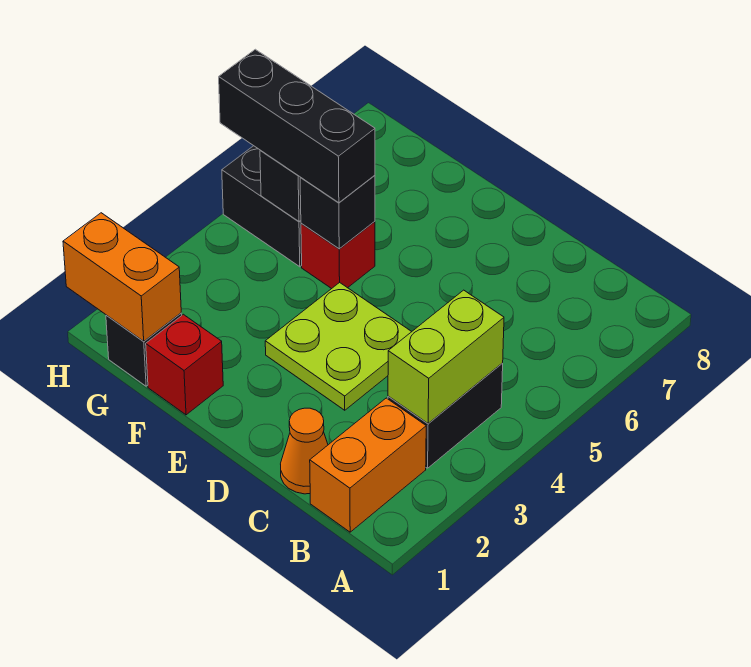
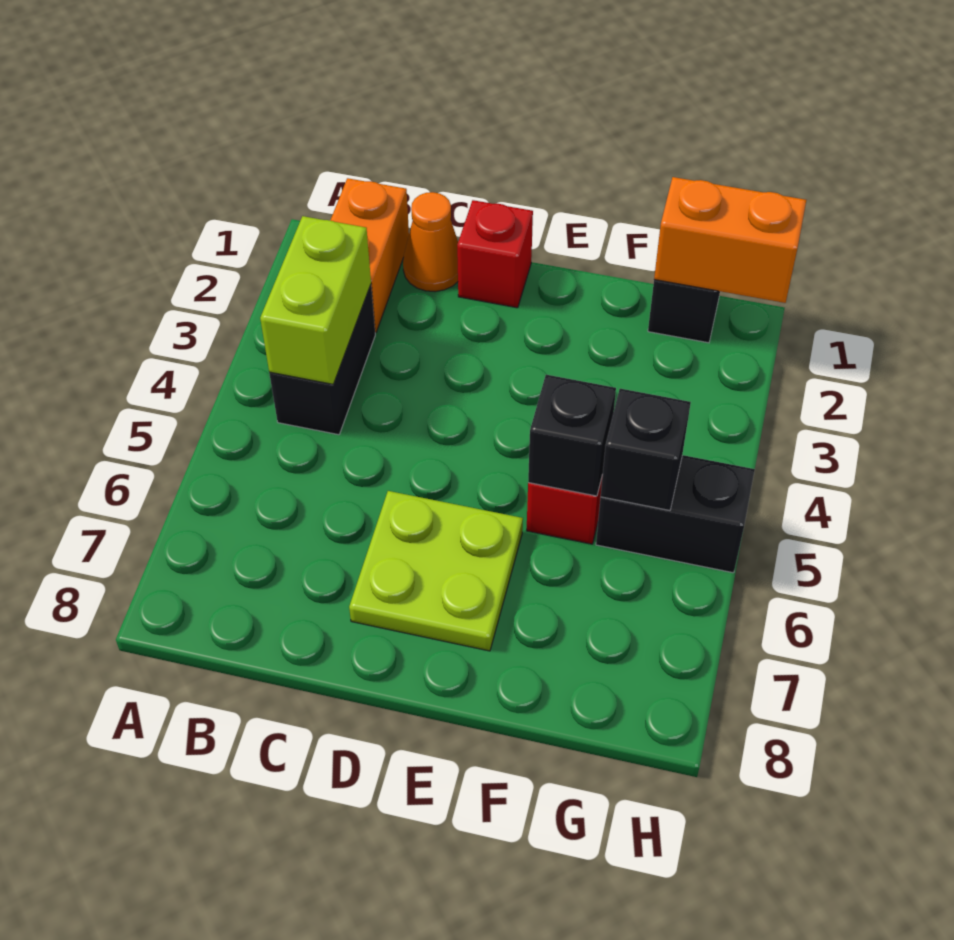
lime plate D3:E4 level 1 -> lime plate D6:E7 level 1
red brick F1 level 1 -> red brick D1 level 1
black brick F5:H5 level 3 -> none

